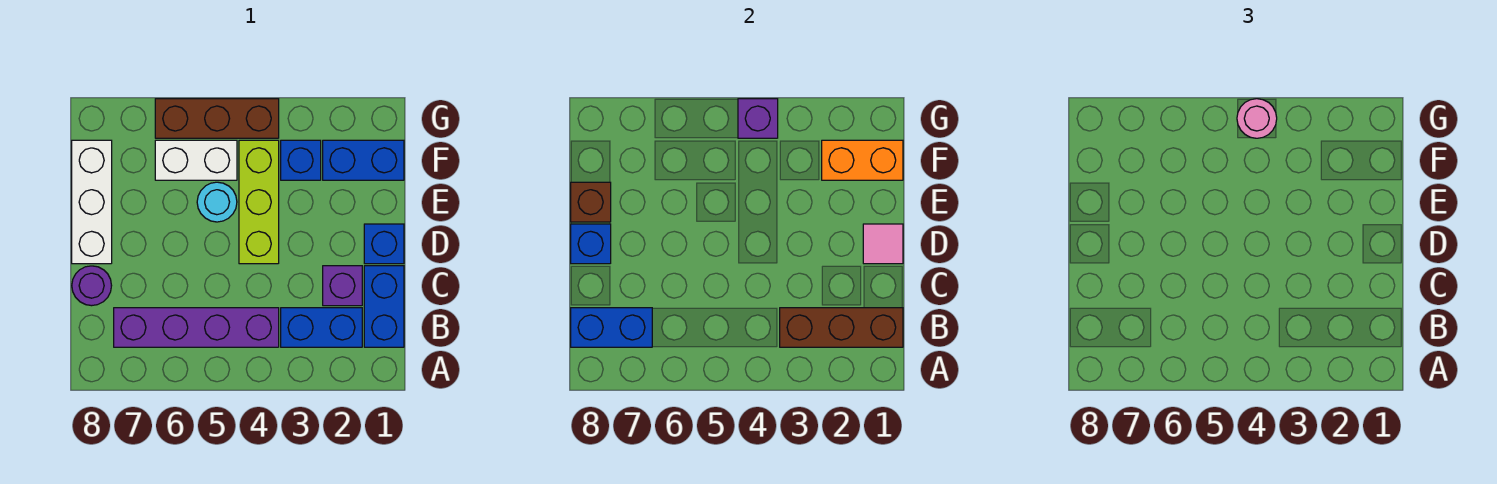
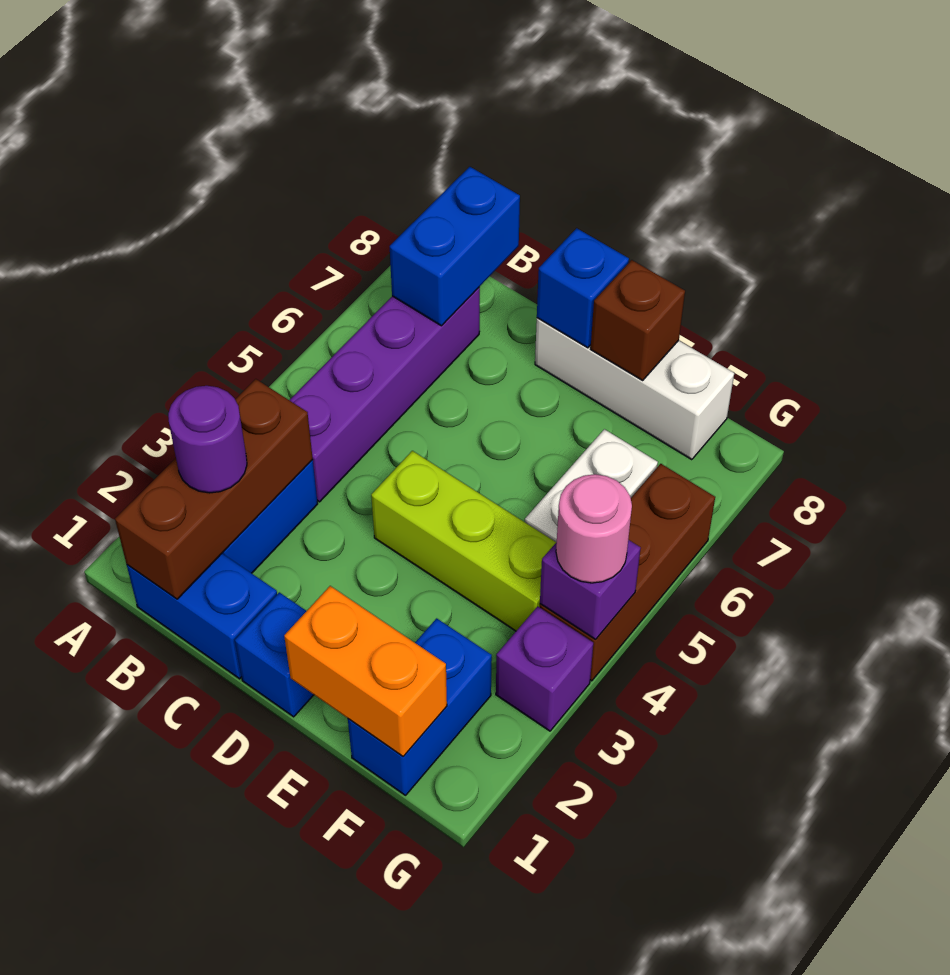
purple brick C2 level 1 -> purple brick G3 level 1
purple round brick C8 level 1 -> purple round brick B2 level 3
pink tile D1 level 2 -> none
cyan round brick E5 level 1 -> none
orange brick F1:F2 level 2 -> orange brick E1:F1 level 2
blue brick F3 level 1 -> none

